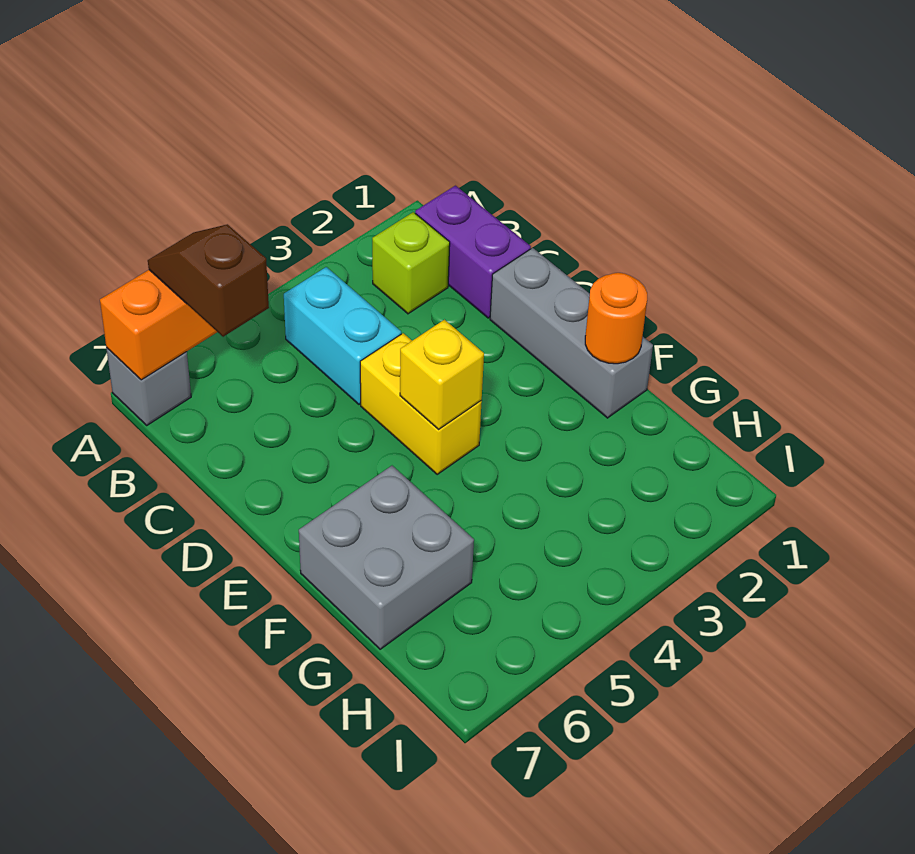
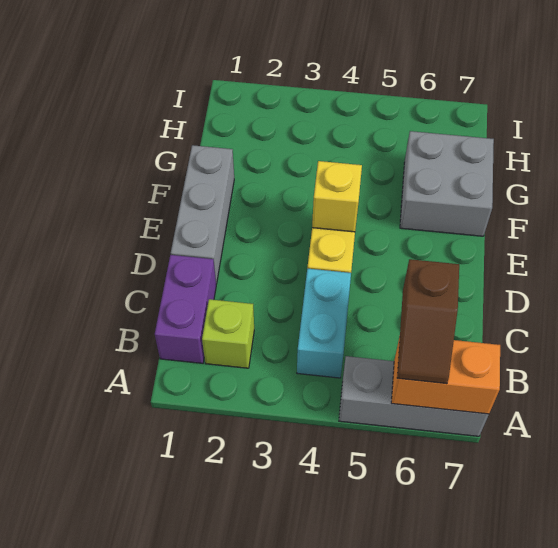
grey brick A7 level 1 -> grey brick A5:A7 level 1
orange round brick F1 level 2 -> none

